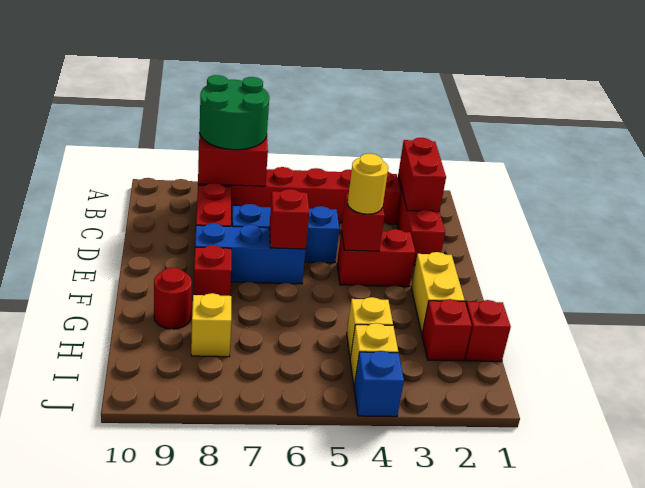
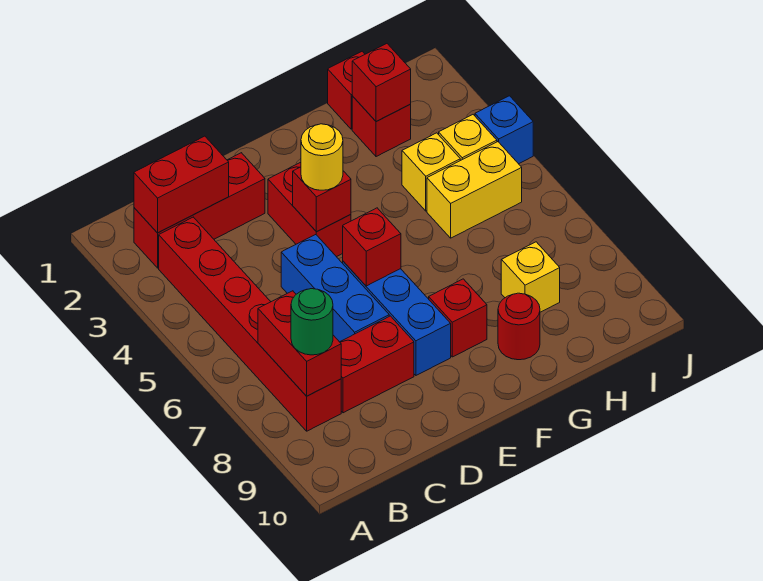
green round brick A7:B8 level 3 -> green round brick B8 level 3
yellow brick F2:G2 level 1 -> yellow brick H5:I5 level 1
none -> red brick H2 level 2

